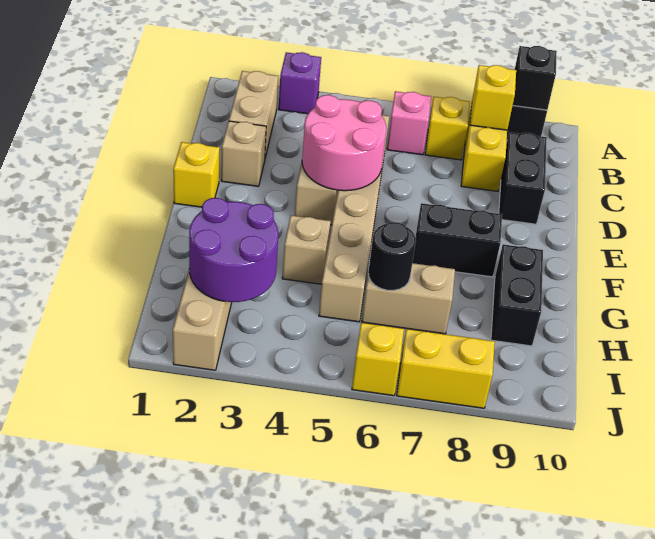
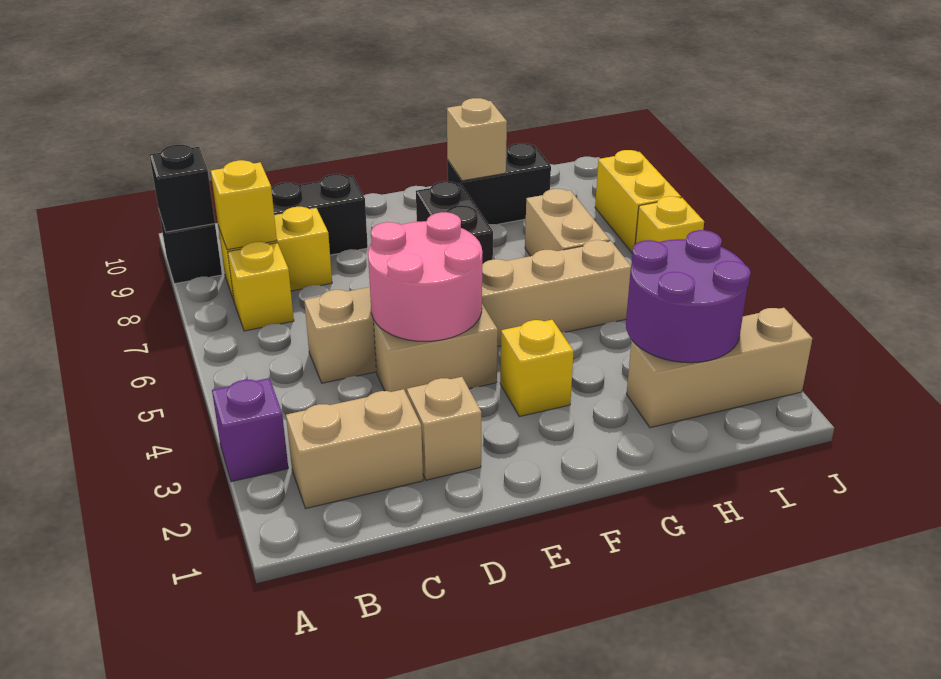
pink brick B6 level 1 -> none
yellow brick E1 level 1 -> yellow brick F3 level 1
tan brick G4 level 1 -> tan brick G9 level 2
black round brick H6 level 2 -> none

